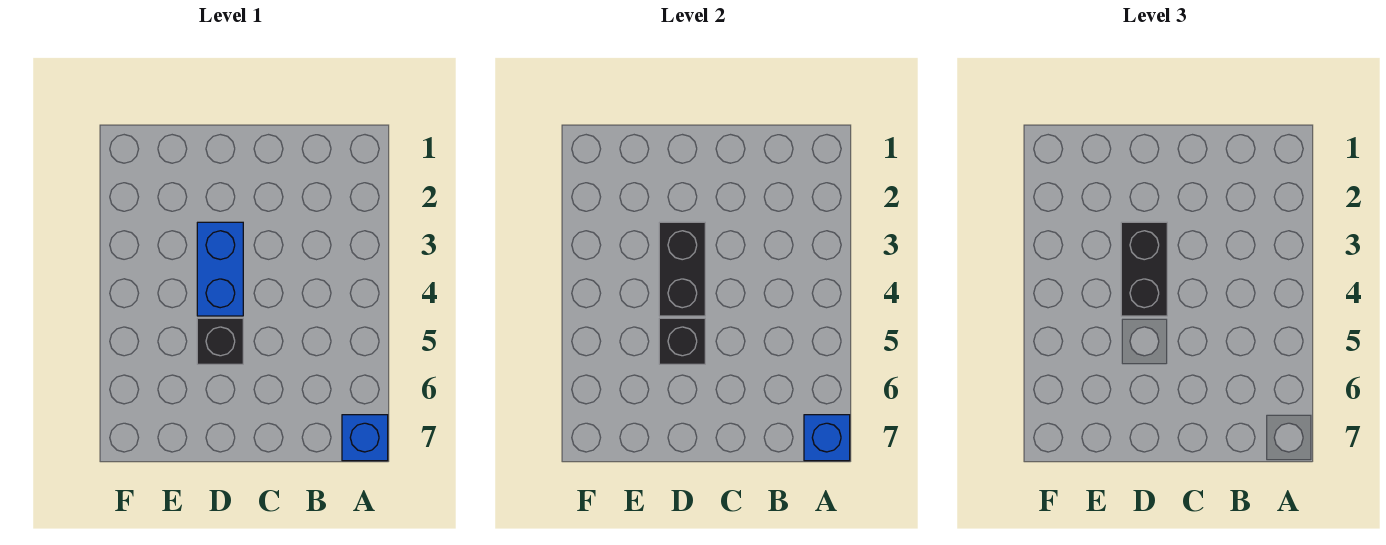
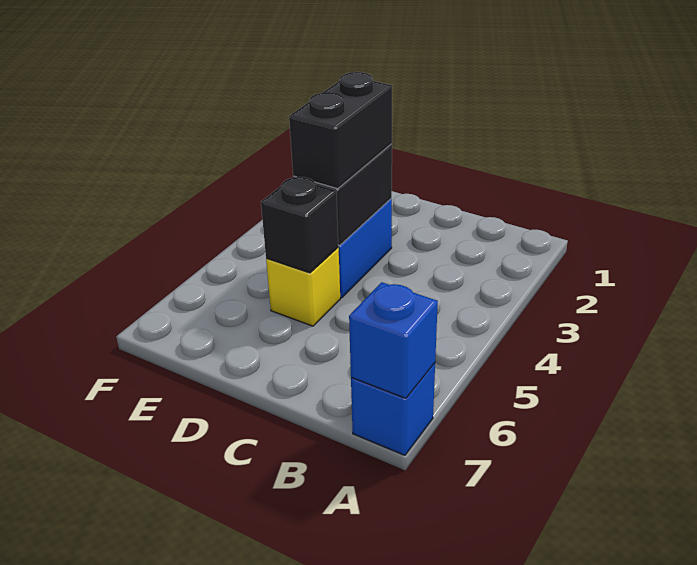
black brick D5 level 1 -> yellow brick D5 level 1

